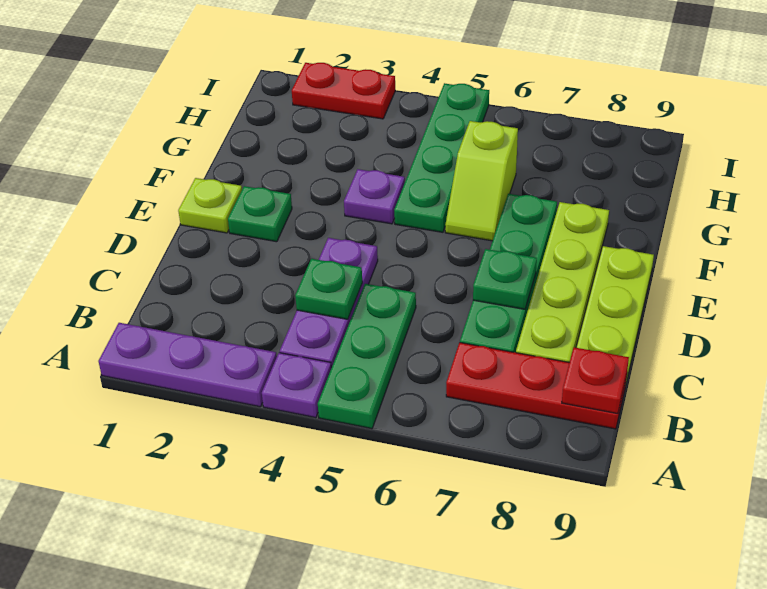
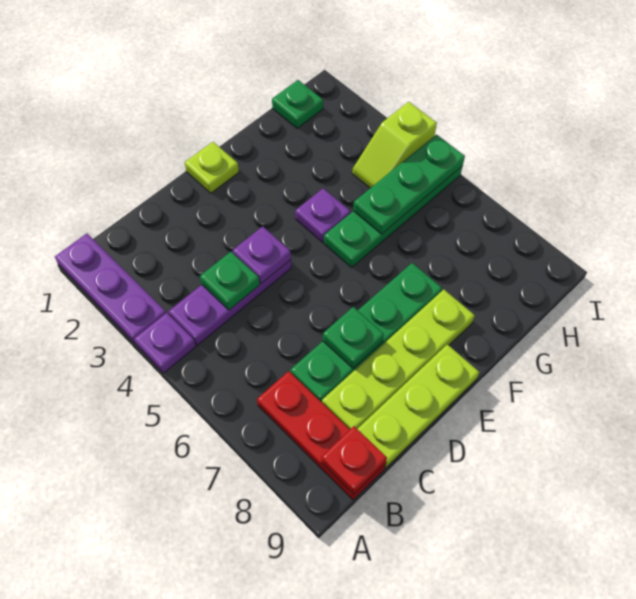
green plate A5:C5 level 1 -> green plate G5:I5 level 2
none -> purple plate D4 level 2
green plate E2 level 1 -> green plate H1 level 1
lime slope F6:G6 level 1 top G -> lime slope H4:I4 level 1 top I
red plate I2:I3 level 1 -> none

